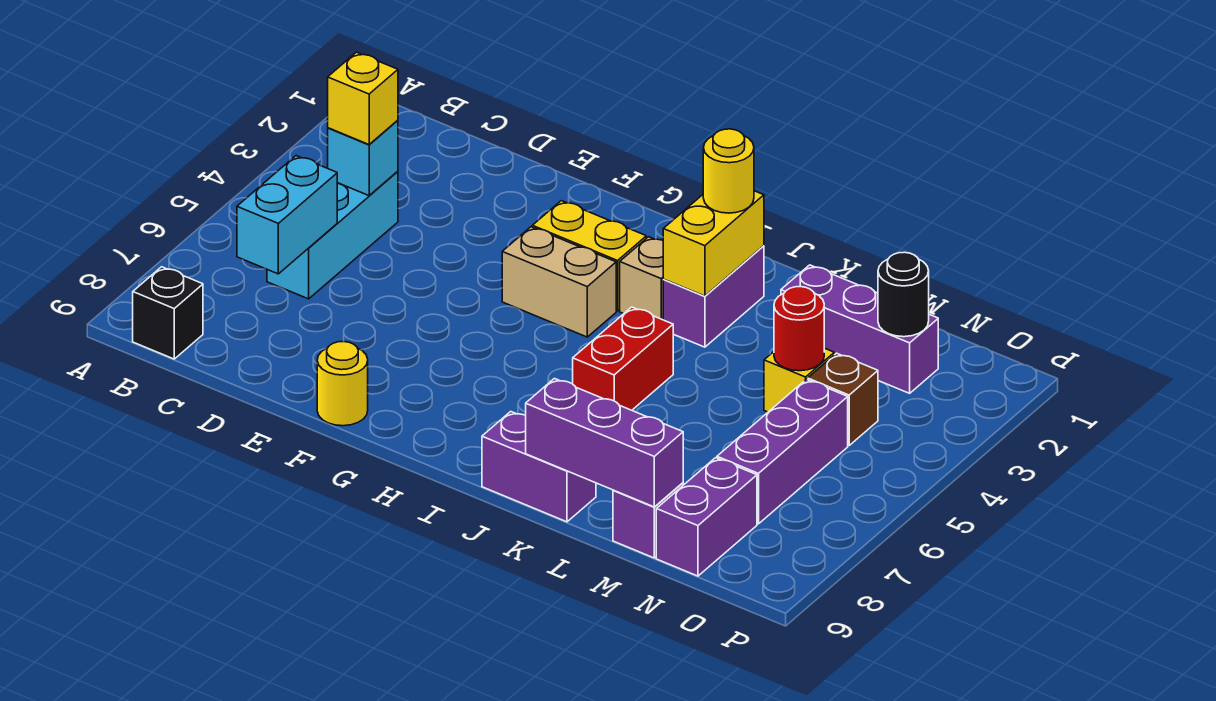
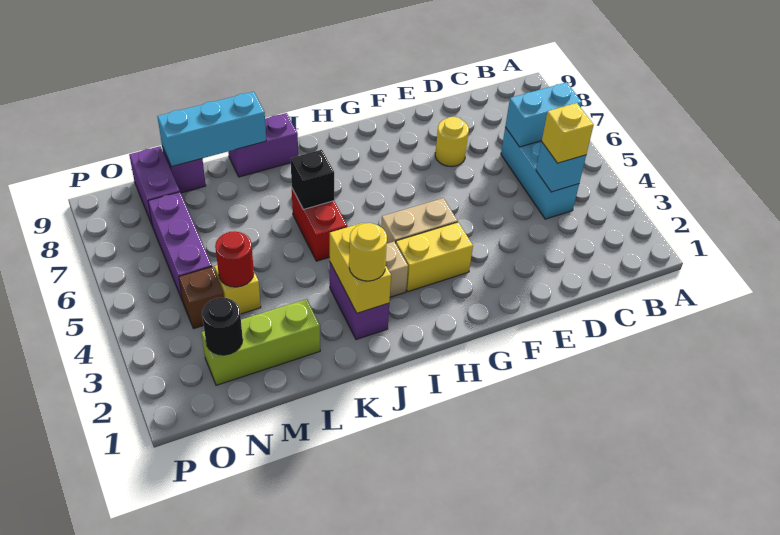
black brick B9 level 1 -> black brick J6 level 2
cyan brick C6:C7 level 2 -> cyan brick B6:C6 level 2
yellow round brick F9 level 1 -> yellow round brick E7 level 1
purple brick K9:M9 level 2 -> cyan brick K9:M9 level 2
purple brick L2:N2 level 1 -> lime brick L2:N2 level 1

